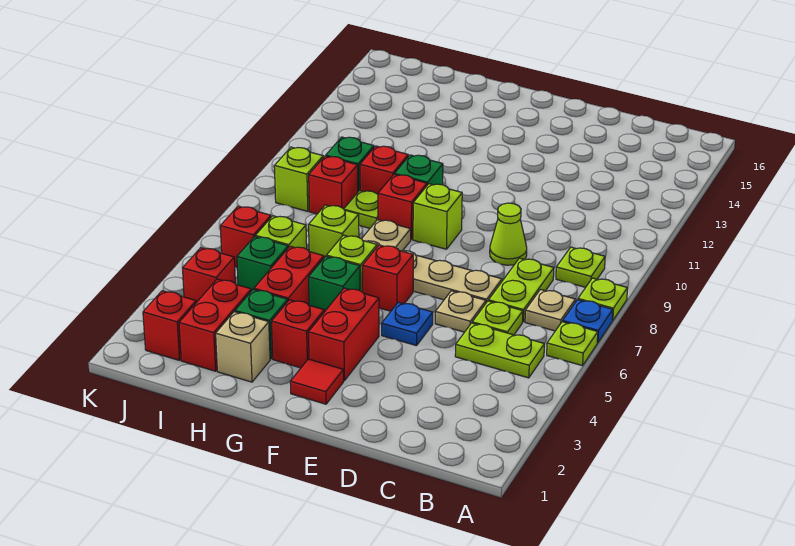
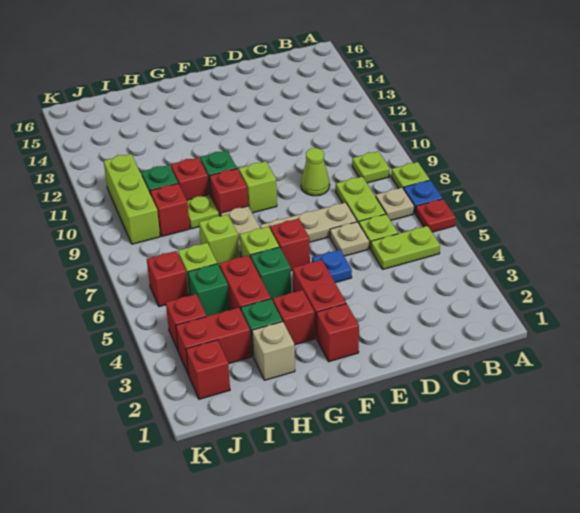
lime plate A6 level 1 -> red plate A6 level 1
red tile F2 level 1 -> red brick F2 level 1
red brick I2:I3 level 1 -> red brick I3:J3 level 1
lime brick J9 level 1 -> lime brick J9:J11 level 1

